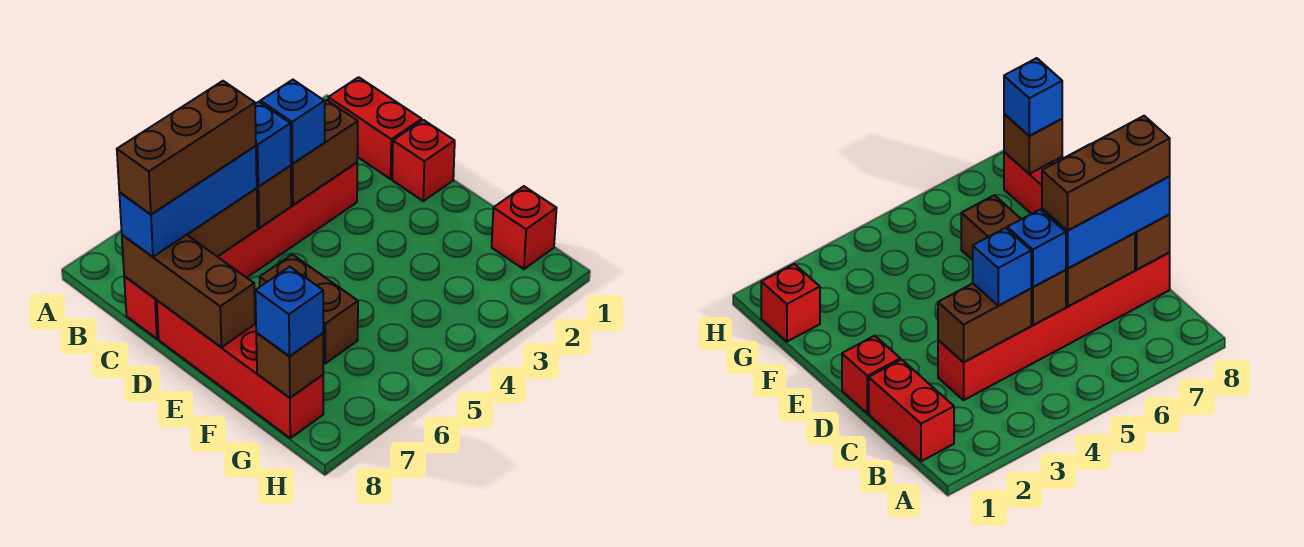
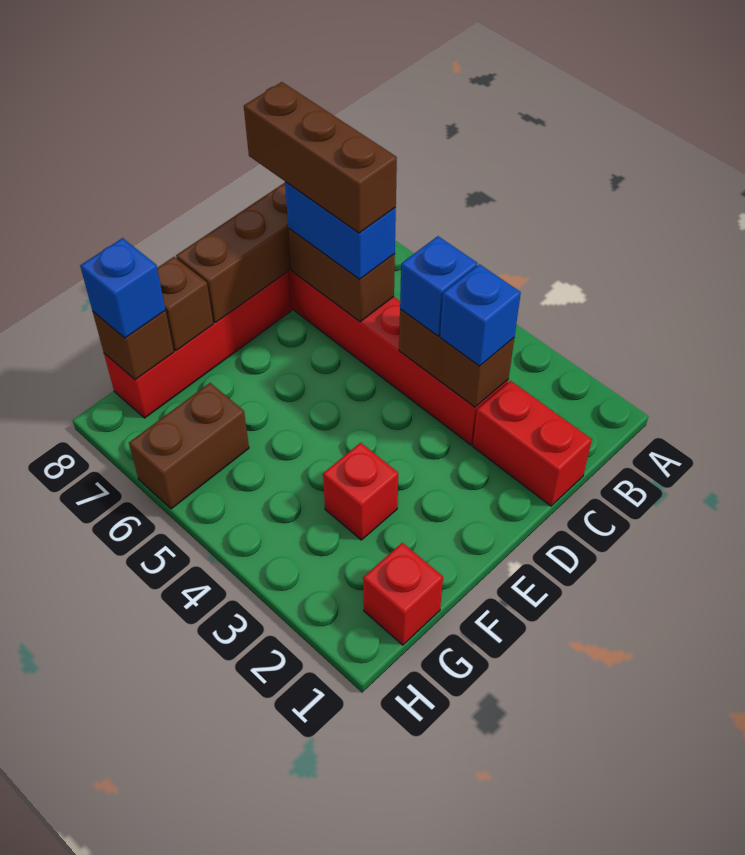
red brick B1:C1 level 1 -> red brick C1:C2 level 1
brown brick C5 level 2 -> brown brick F8 level 2
blue brick C5 level 3 -> blue brick C3 level 3
blue brick C6:C8 level 3 -> blue brick C6:C7 level 3
red brick D1 level 1 -> red brick F3 level 1
brown brick E6:F6 level 1 -> brown brick G6:H6 level 1

